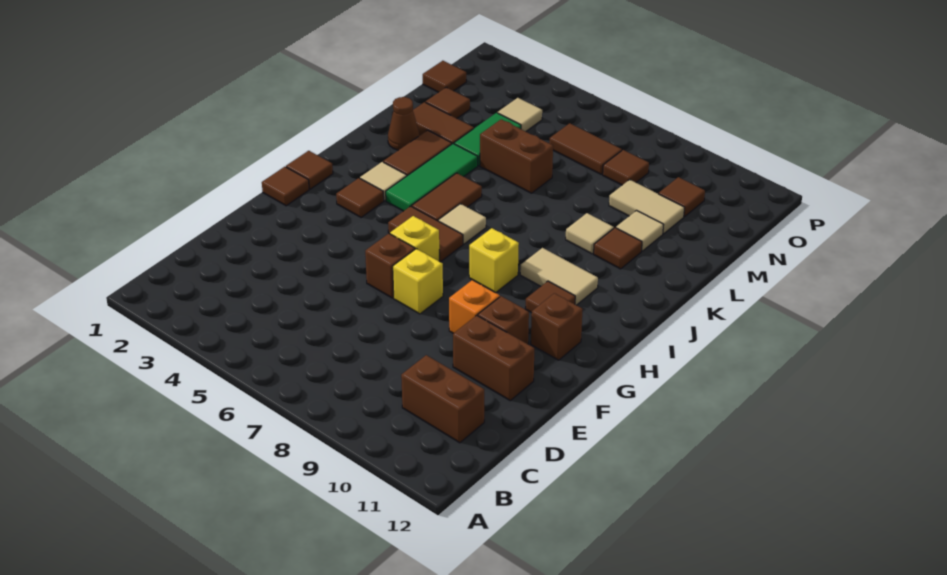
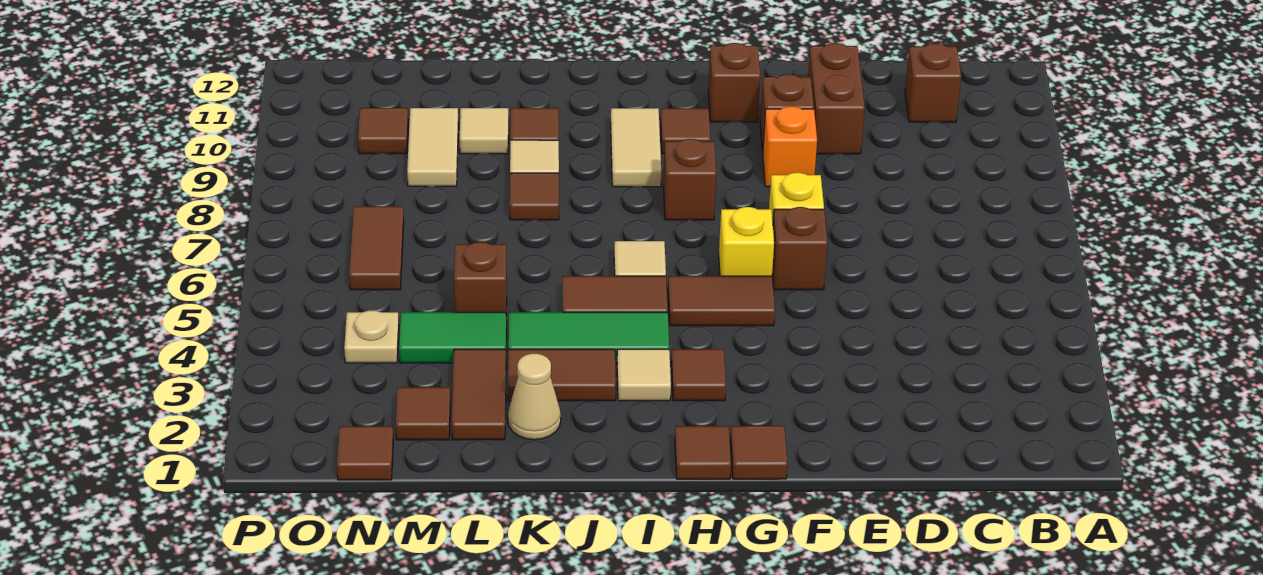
brown brick C10:C11 level 1 -> brown brick C11 level 1
brown tile H5:H6 level 1 -> brown tile G5:H5 level 1
yellow brick H8 level 1 -> brown brick H8 level 1
brown cone K2 level 1 -> tan cone K2 level 1
brown brick L5:L6 level 1 -> brown brick L5 level 1
tan tile N4 level 1 -> tan plate N4 level 1
brown tile N8 level 1 -> brown tile K8 level 1

